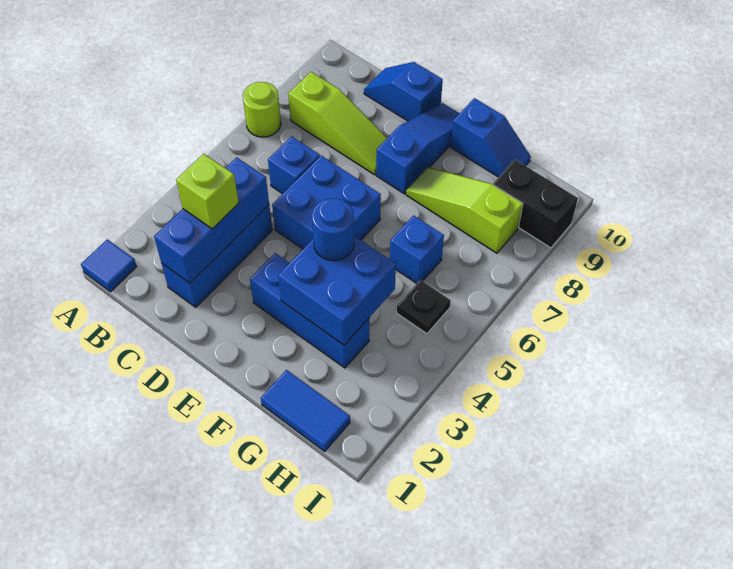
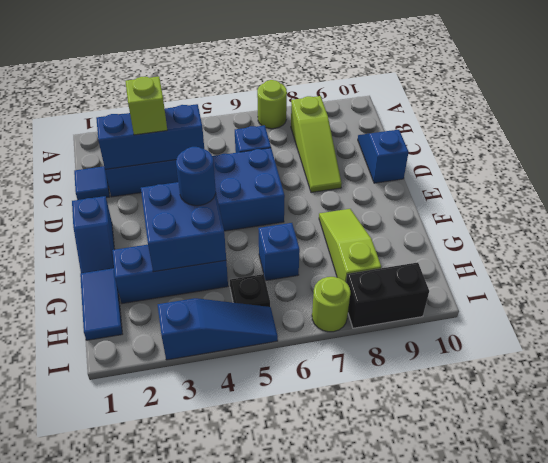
blue tile A1 level 1 -> blue tile C1 level 1
blue brick E3:G3 level 1 -> blue brick G2:G4 level 1
blue slope E8:E10 level 1 top 8 -> blue slope I3:I5 level 1 top 3
blue slope F10:G10 level 1 top F -> blue slope E1:F1 level 1 top E
black brick H9:I9 level 1 -> black brick I8:I9 level 1
none -> lime round brick I7 level 1

